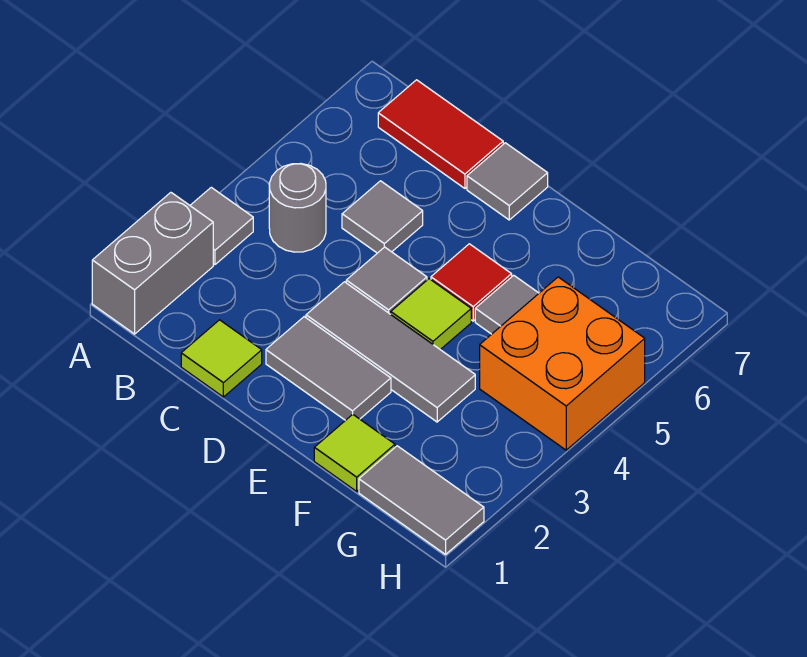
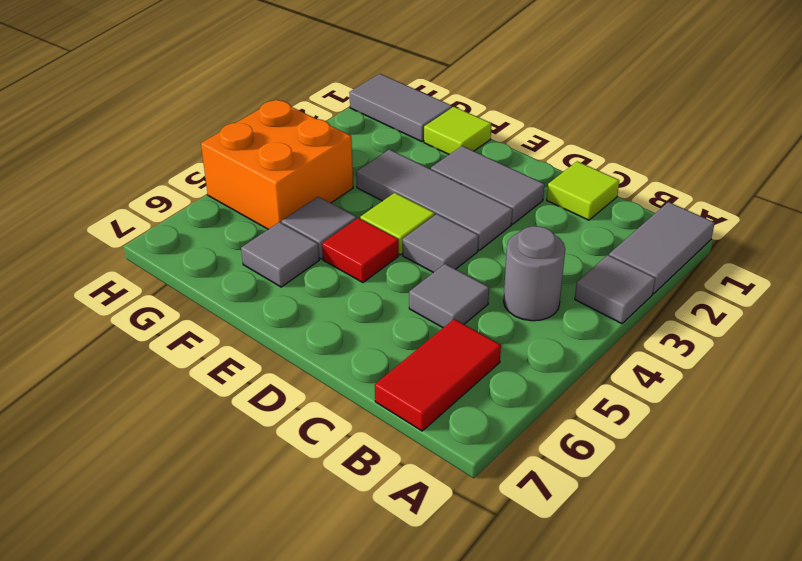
grey brick A1:A2 level 1 -> grey tile A1:A2 level 1
red tile B7:C7 level 1 -> red tile B6:B7 level 1
grey tile D7 level 1 -> grey tile F6 level 1

